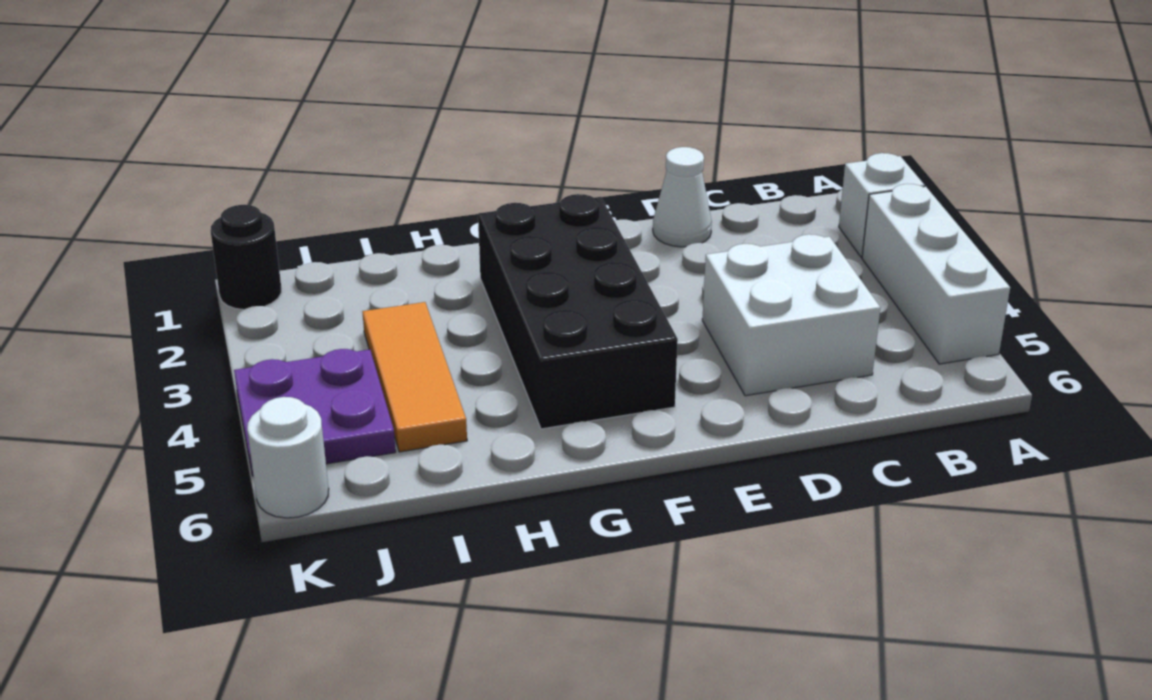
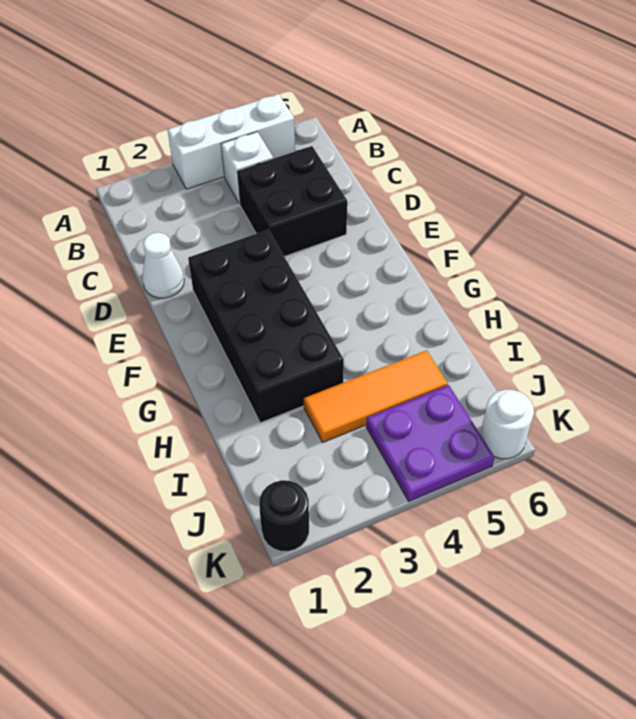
white brick A2 level 1 -> white brick B4 level 1
white brick C4:D5 level 1 -> black brick C4:D5 level 1
black brick F2:G5 level 1 -> black brick E2:H3 level 1

